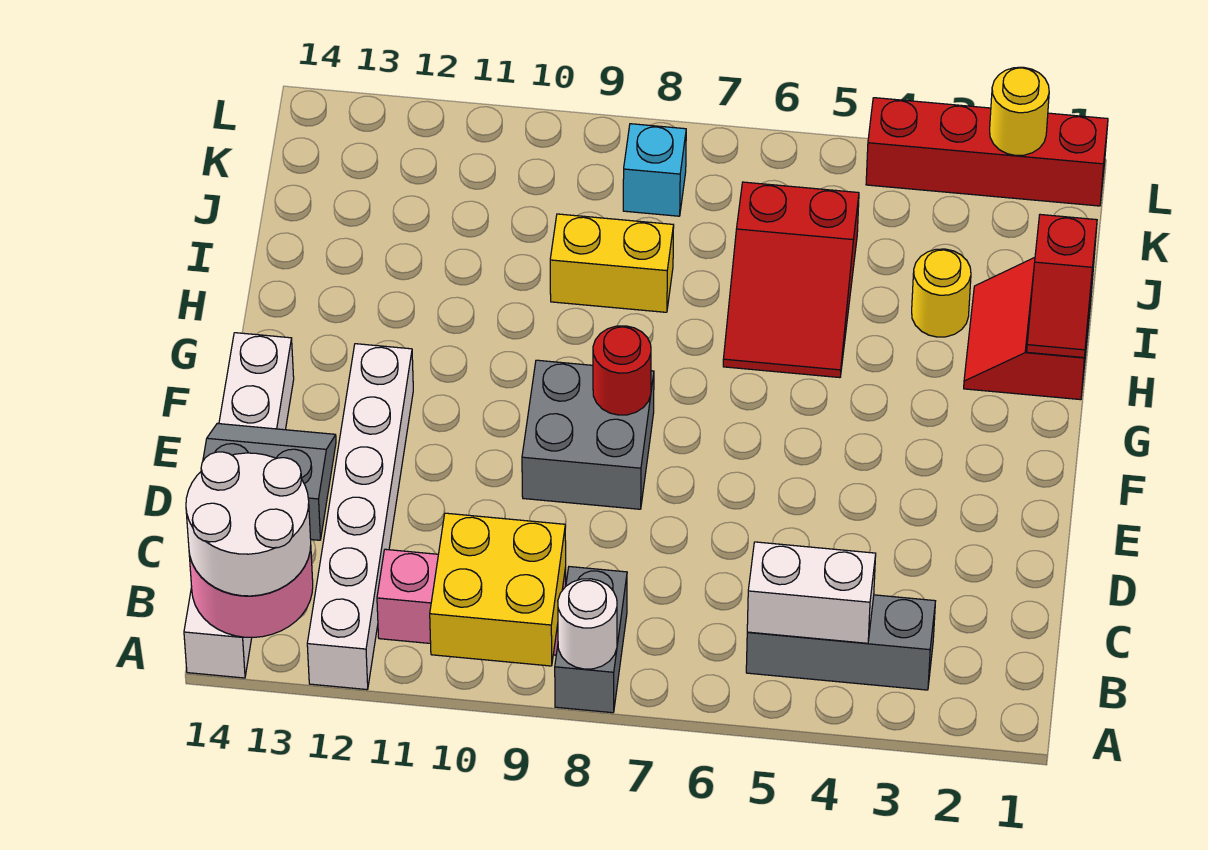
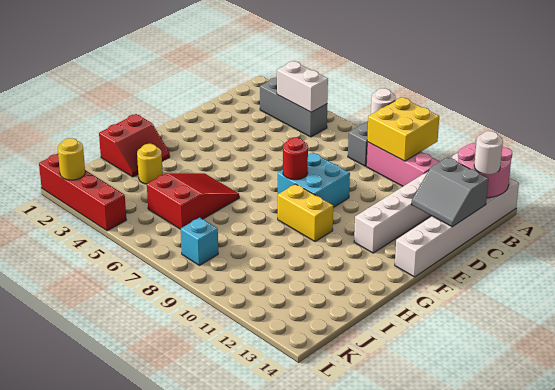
white round brick A13:B14 level 3 -> white round brick B14 level 3
grey brick E8:F9 level 1 -> cyan brick E8:F9 level 1
red slope H1:I1 level 2 top I -> none
yellow brick I8:I9 level 1 -> yellow brick G9:G10 level 1

